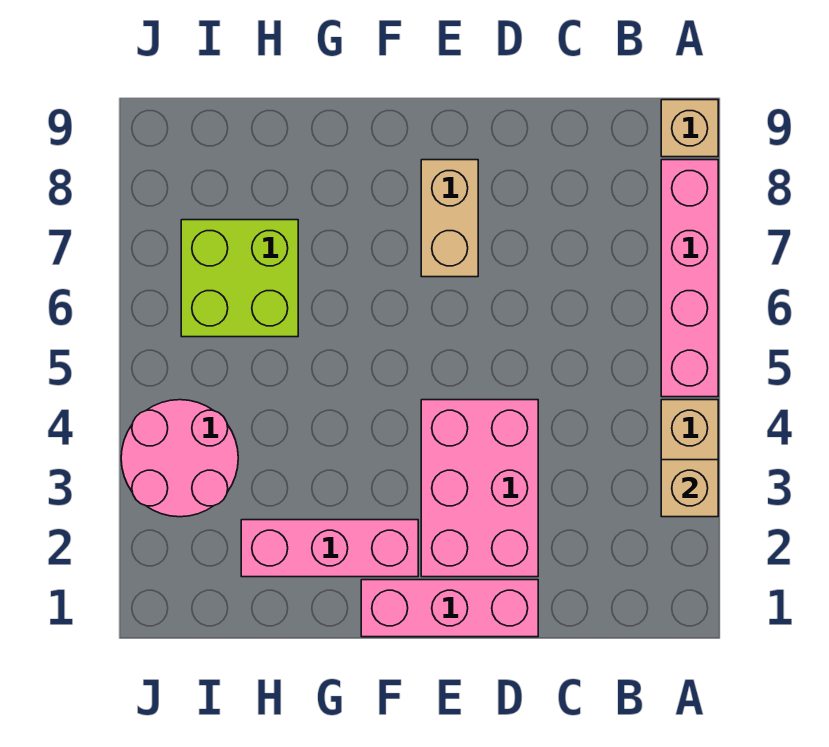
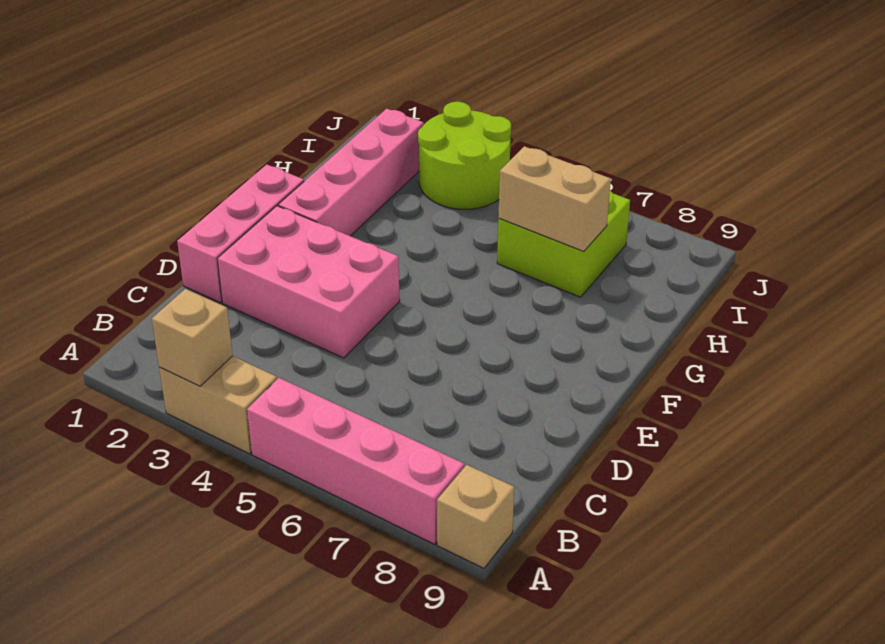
tan brick E7:E8 level 1 -> tan brick H6:H7 level 2
pink brick F2:H2 level 1 -> pink brick F2:I2 level 1
pink round brick I3:J4 level 1 -> lime round brick I3:J4 level 1

